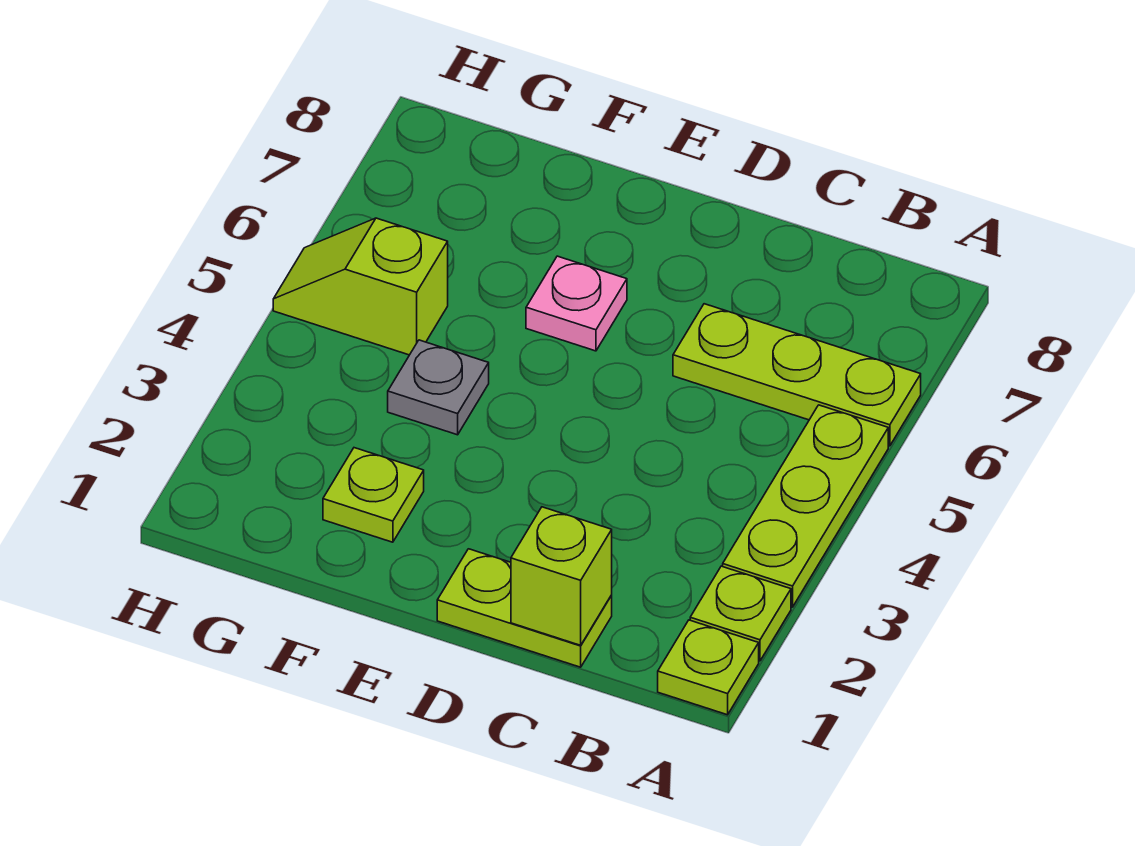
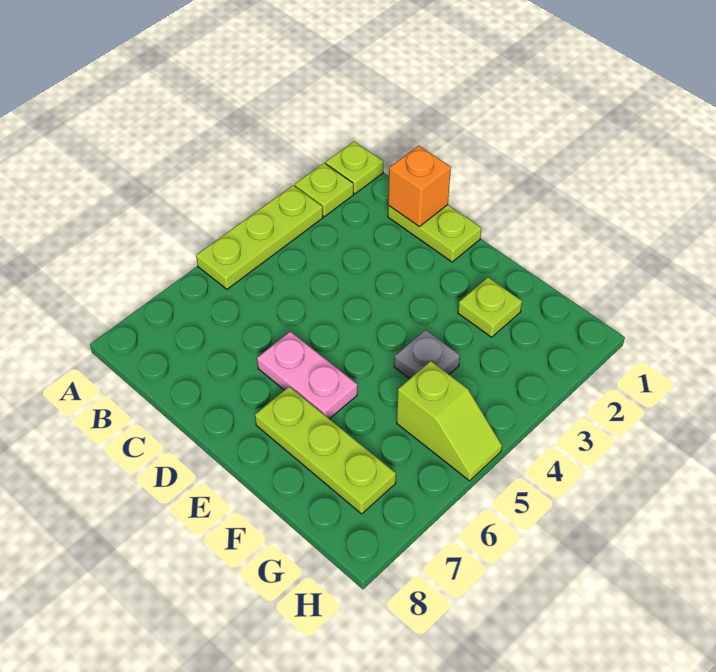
lime plate A6:C6 level 1 -> lime plate E7:G7 level 1
lime brick C1 level 2 -> orange brick C1 level 2
pink plate E6 level 1 -> pink plate D6:E6 level 1

